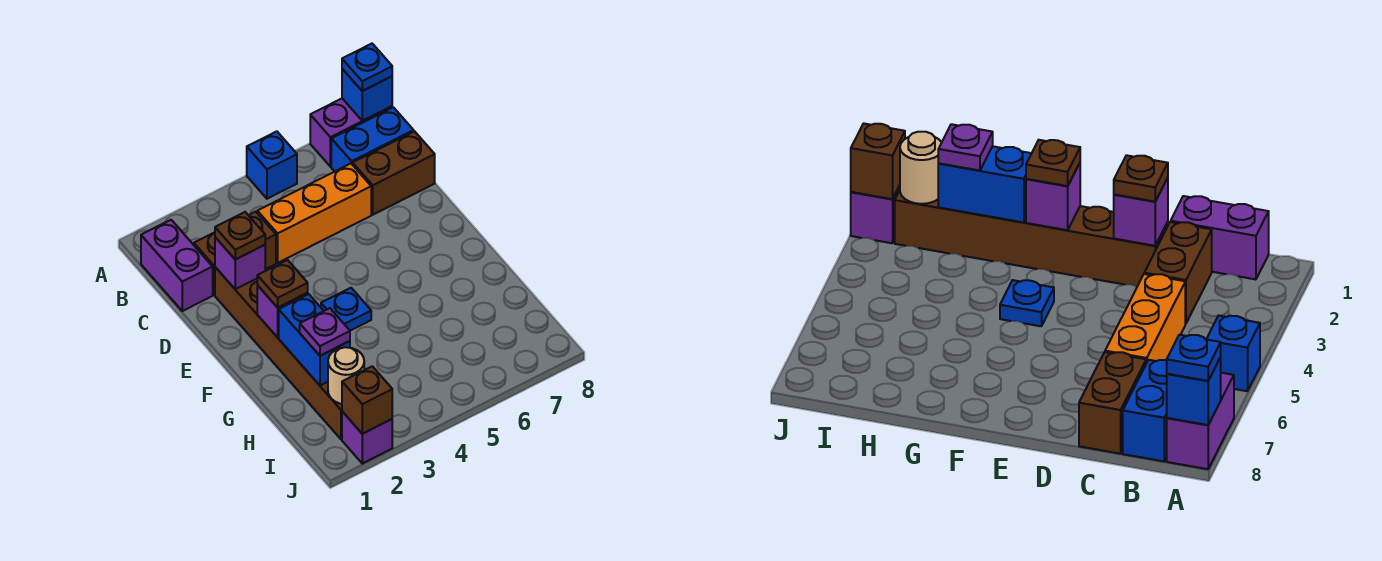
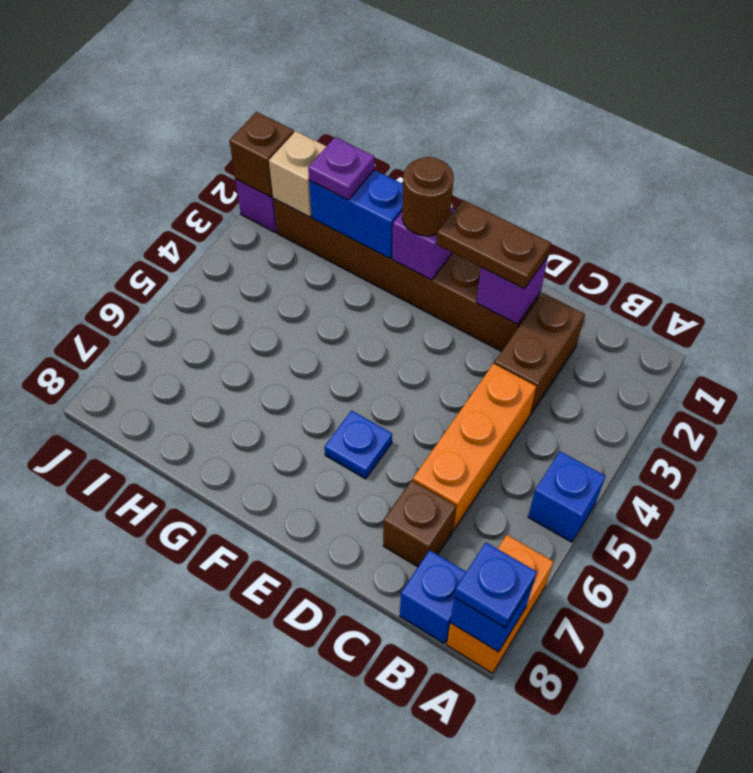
purple brick A7:A8 level 1 -> orange brick A7:A8 level 1
purple brick B1:C1 level 1 -> none
blue brick B7:B8 level 1 -> blue brick B8 level 1
brown brick C7:C8 level 1 -> brown brick C7 level 1
brown plate D2 level 3 -> brown plate D2:E2 level 3
brown plate F2 level 3 -> brown round brick F2 level 3
blue plate F4 level 1 -> blue plate E6 level 1
tan round brick I2 level 2 -> tan brick I2 level 2

